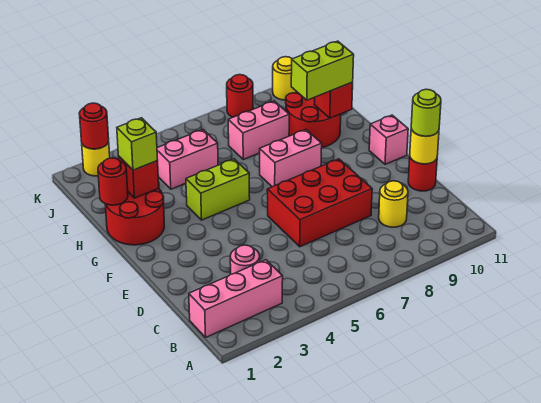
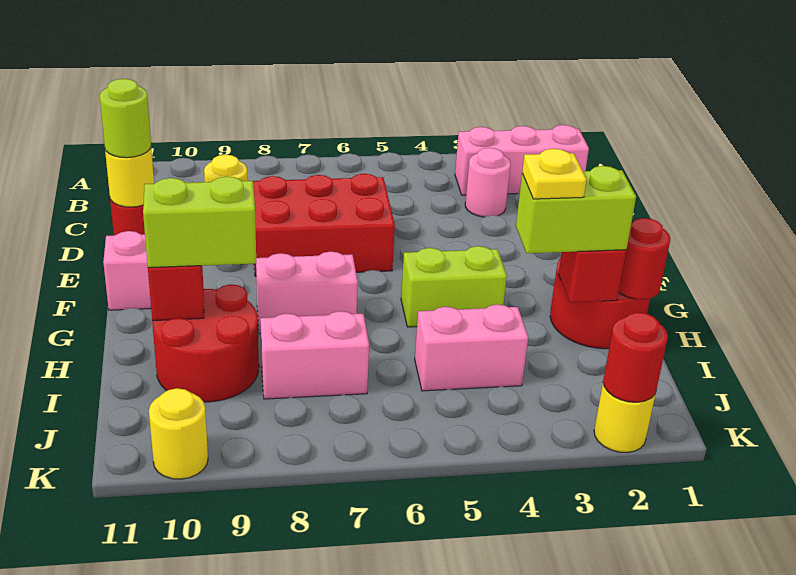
lime brick H2 level 3 -> lime brick H2:H3 level 3
none -> yellow plate H3 level 4
red round brick K8 level 1 -> none

